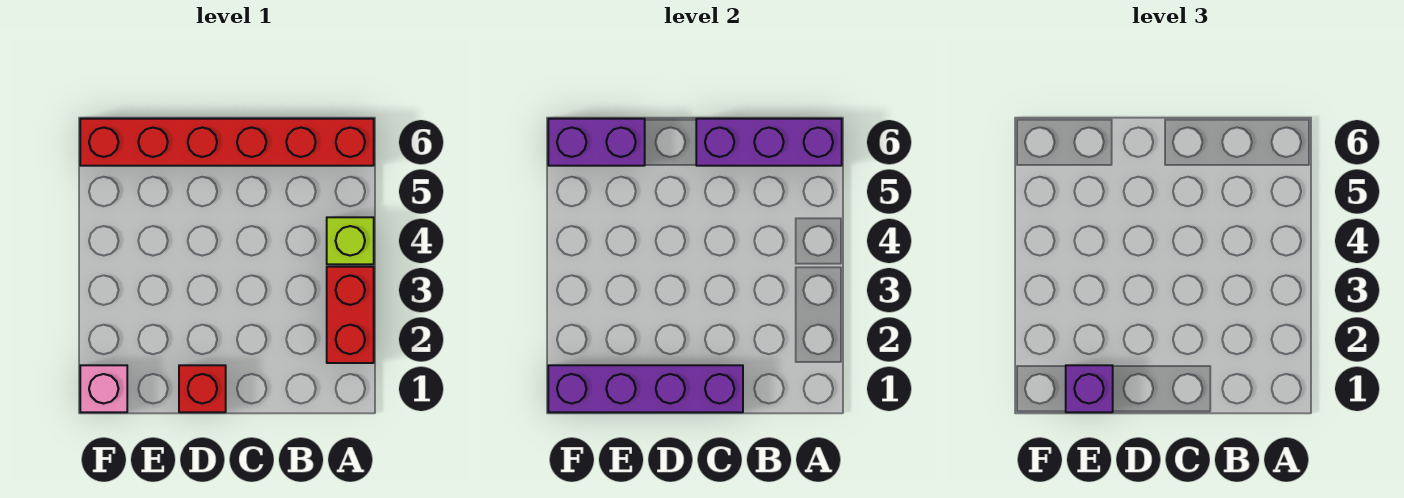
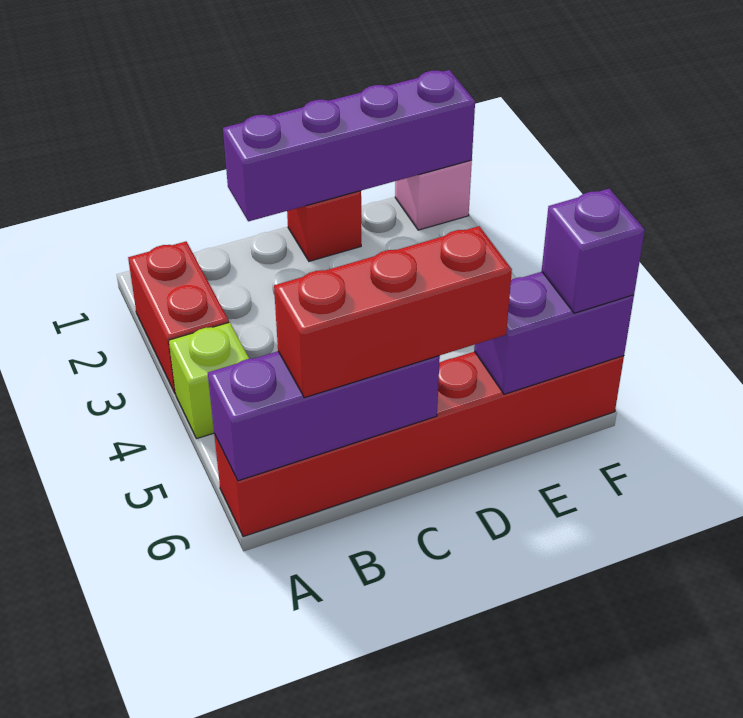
none -> red brick B6:D6 level 3
purple brick E1 level 3 -> purple brick F6 level 3

